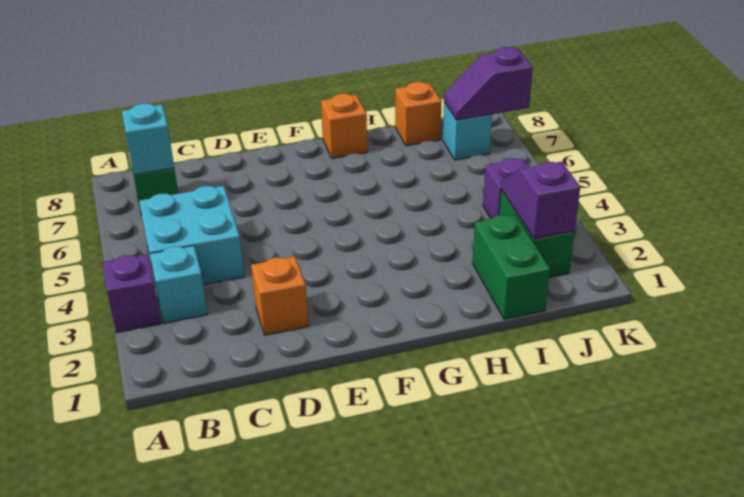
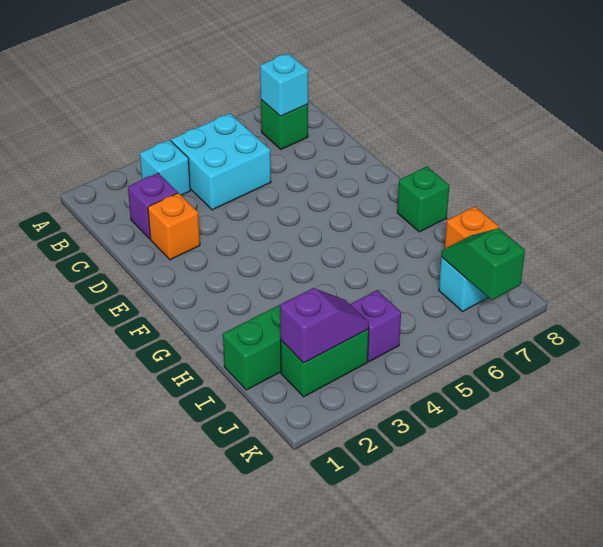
purple brick A3 level 1 -> purple brick C2 level 1
orange brick G8 level 1 -> green brick G8 level 1
purple slope J7:K7 level 2 top K -> green slope J7:K7 level 2 top K

